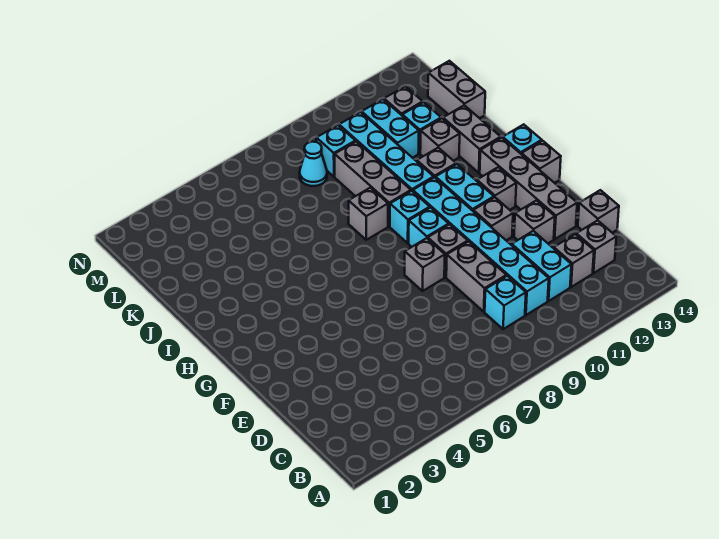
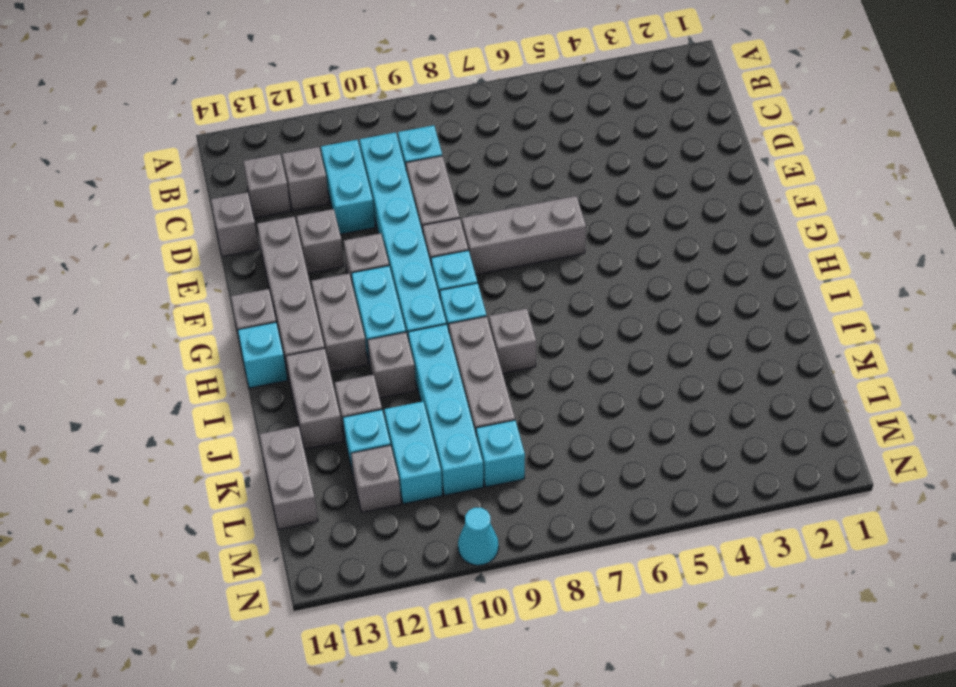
grey brick F8 level 1 -> grey brick F6:F8 level 1
grey brick G12 level 1 -> grey brick G12:H12 level 1
cyan cone L8 level 1 -> cyan cone N10 level 1

